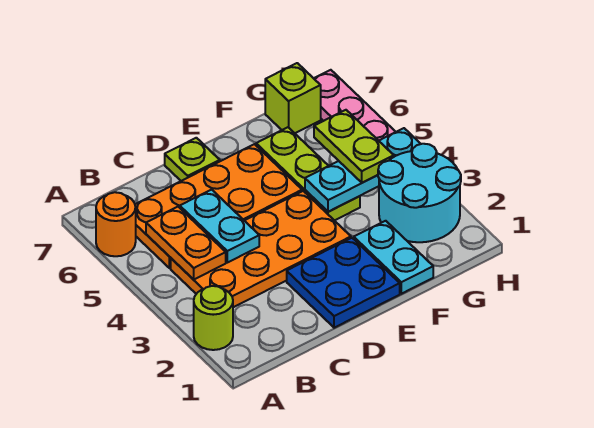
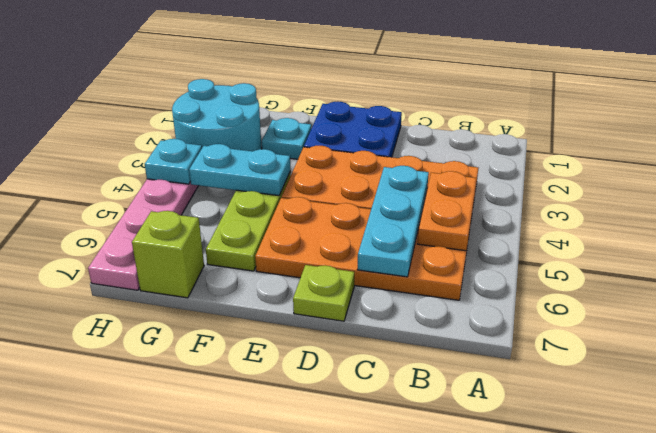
lime round brick A2 level 1 -> none
orange round brick A6 level 1 -> none
cyan plate C4:C5 level 2 -> cyan plate C4:C6 level 2
cyan plate F1:F2 level 1 -> cyan plate F2 level 1
lime plate G4:G5 level 3 -> none

